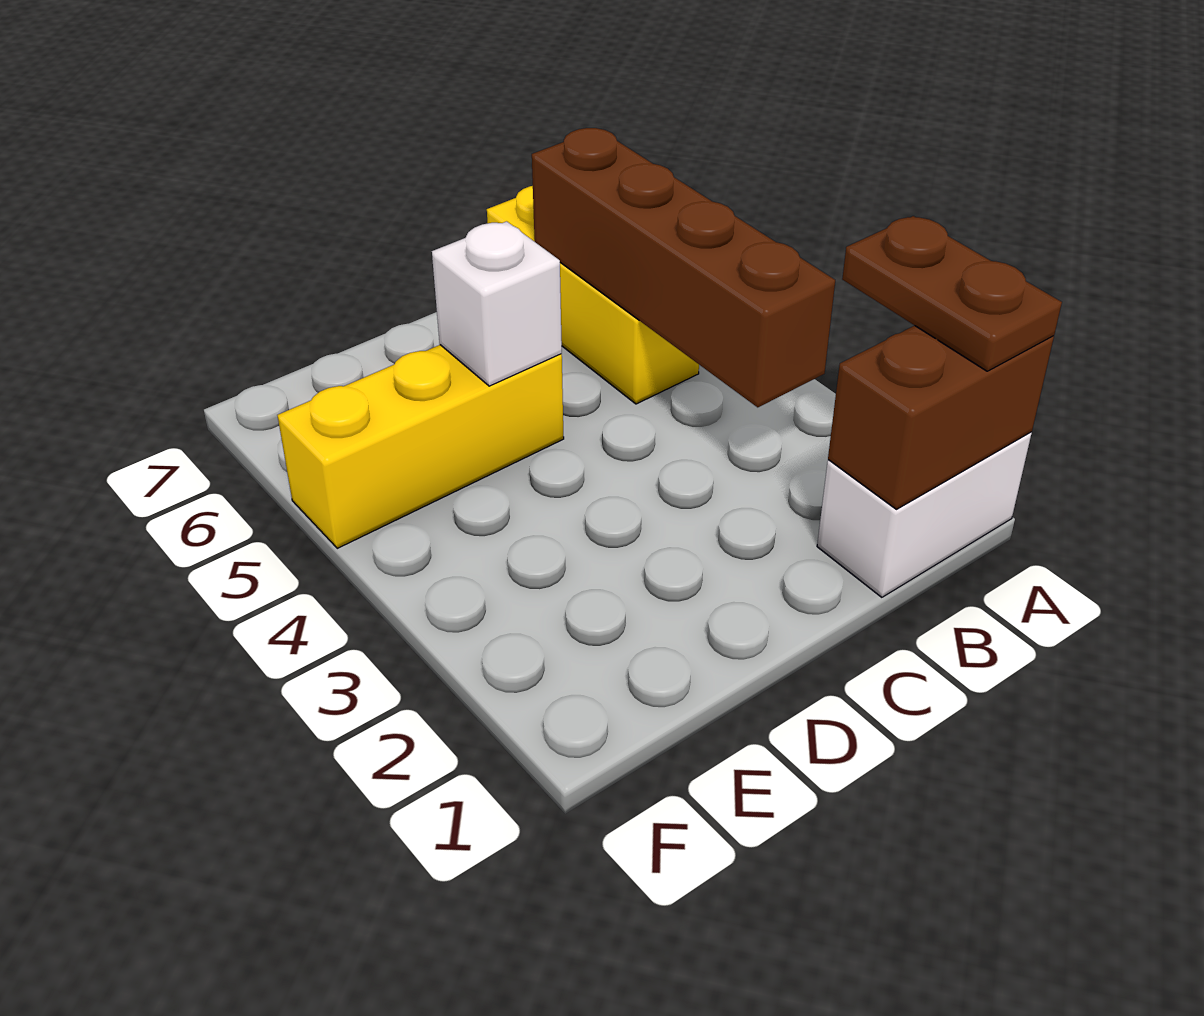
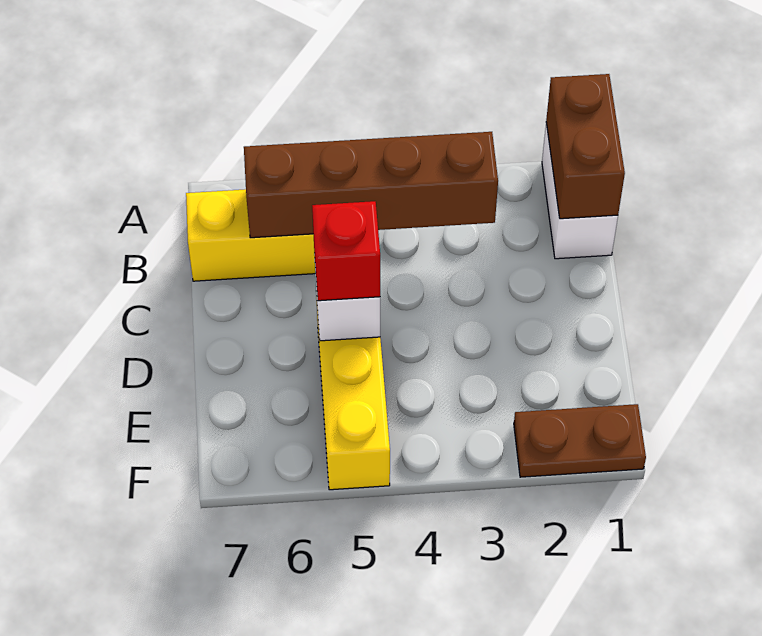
brown plate A1:A2 level 3 -> brown plate F1:F2 level 1
none -> red brick D5 level 3

